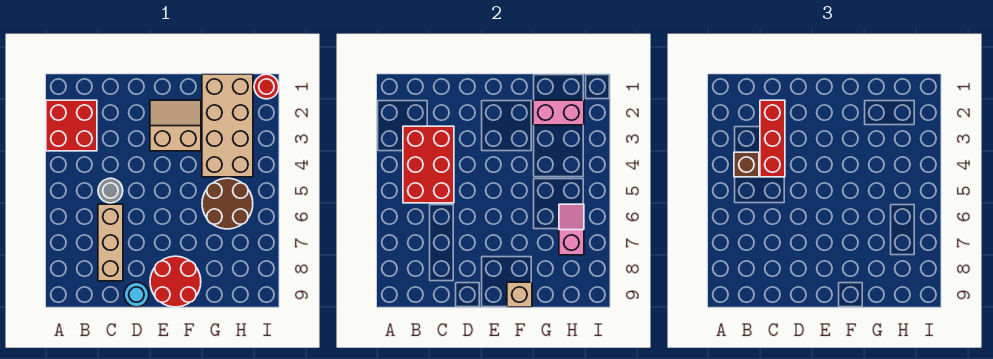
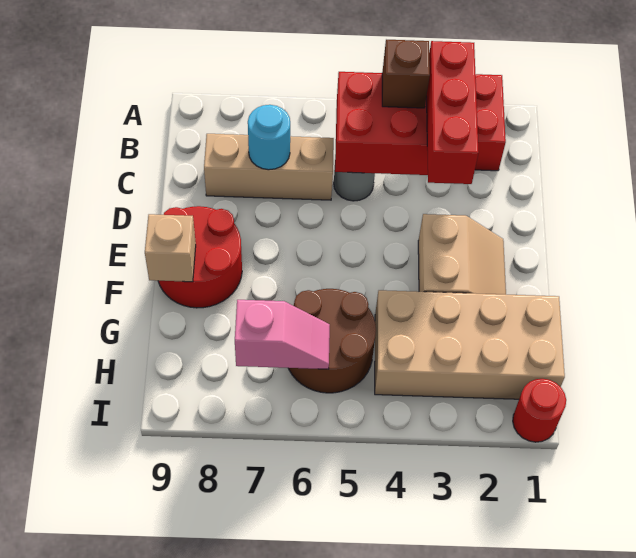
red brick C2:C4 level 3 -> red brick B3:D3 level 3
cyan round brick D9 level 1 -> cyan round brick C7 level 2
pink brick G2:H2 level 2 -> none

